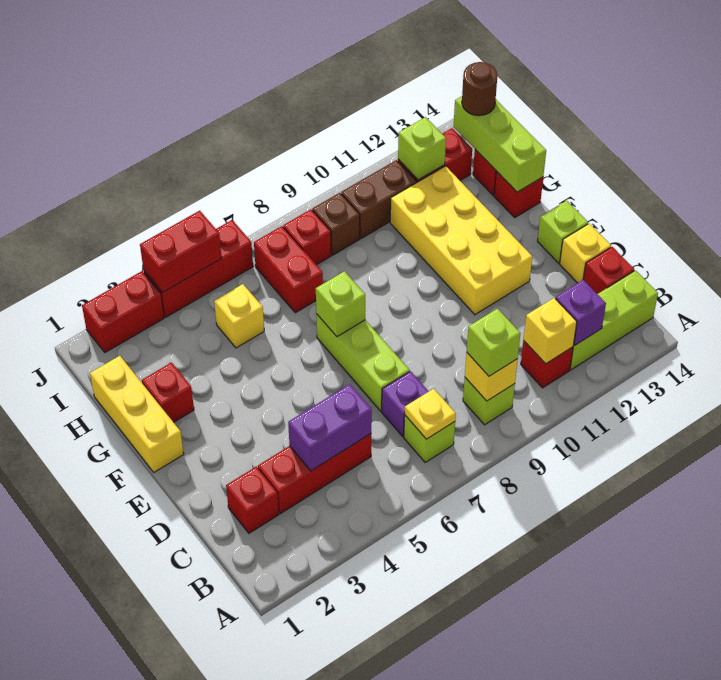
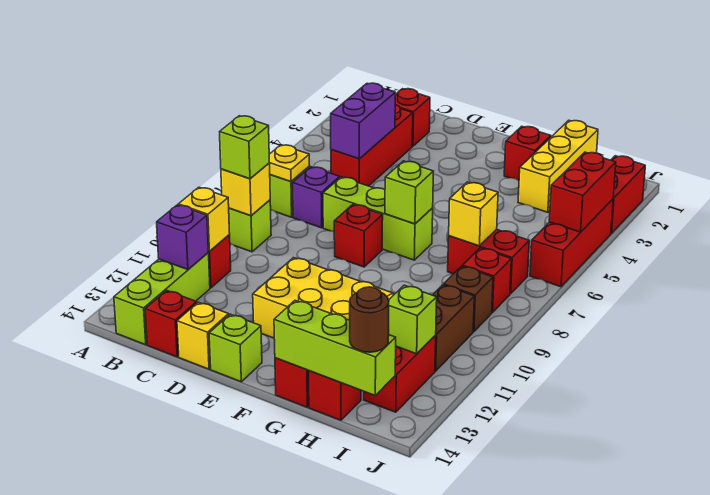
none -> red brick E8 level 1
yellow brick F1:H1 level 1 -> yellow brick H1:H3 level 1
yellow brick H5 level 1 -> yellow brick H7 level 2

